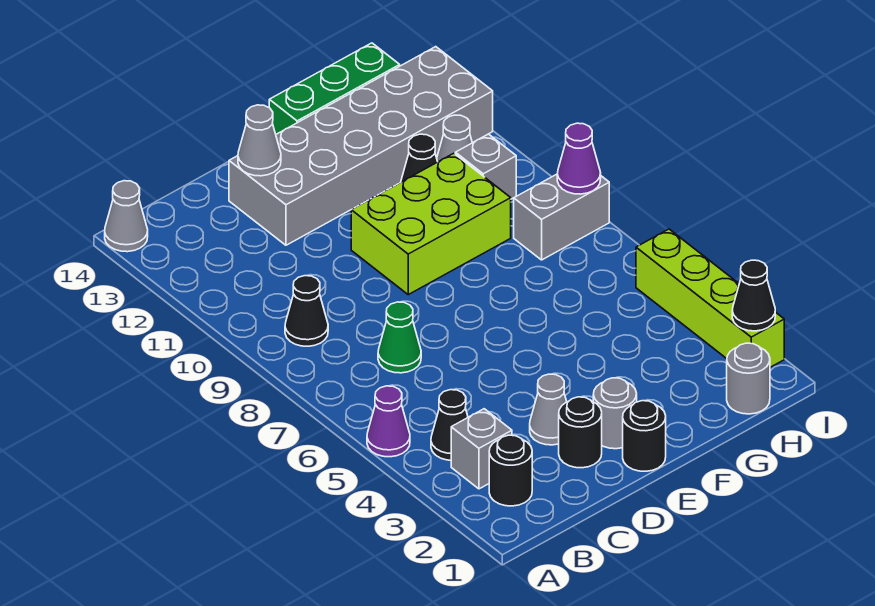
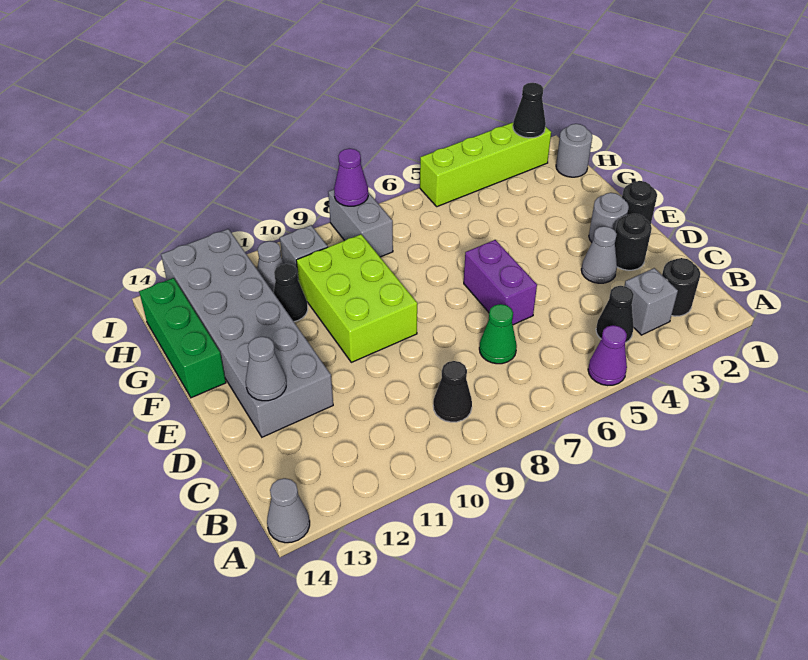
none -> purple brick D6:E6 level 1

